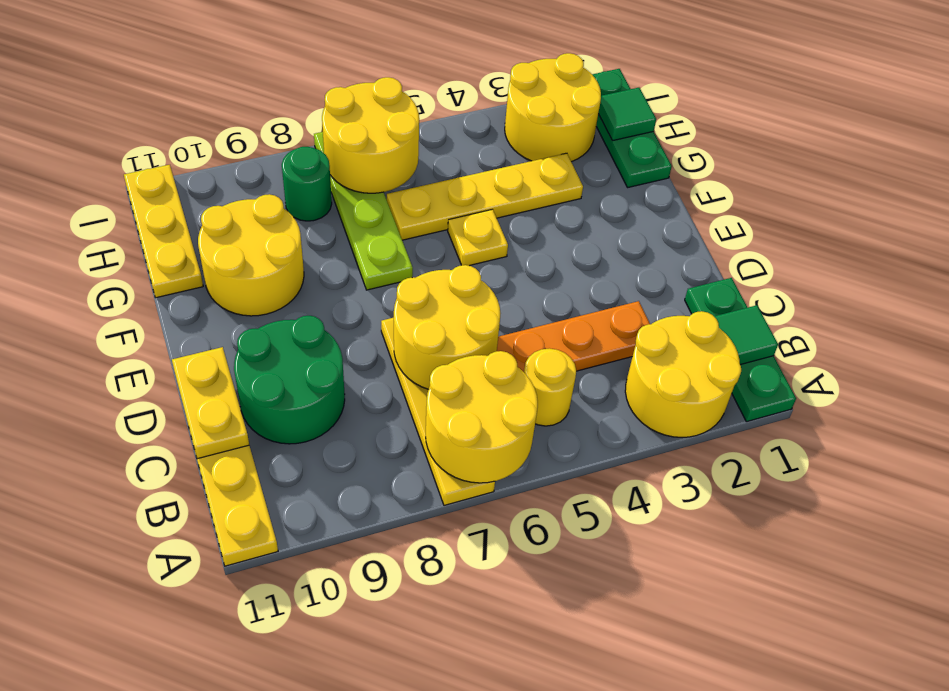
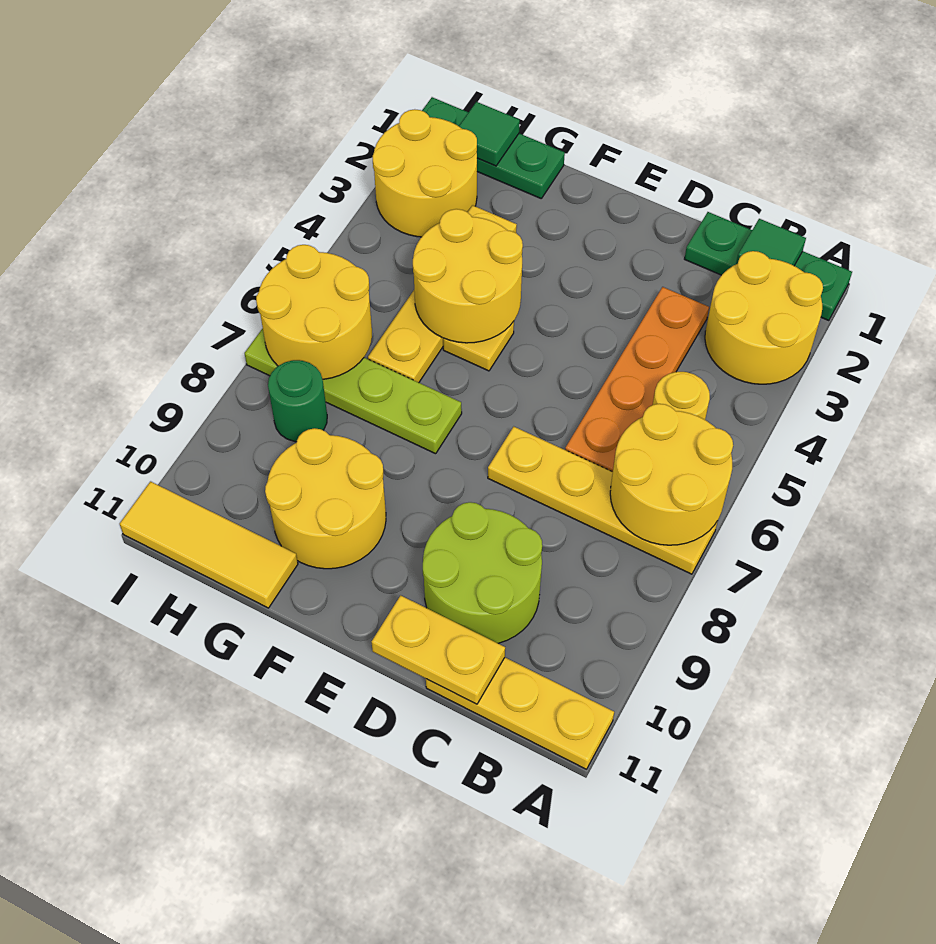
yellow round brick C6:D7 level 2 -> yellow round brick F4:G5 level 2
green round brick C9:D10 level 1 -> lime round brick C9:D10 level 1
yellow plate G11:I11 level 1 -> yellow tile G11:I11 level 1

